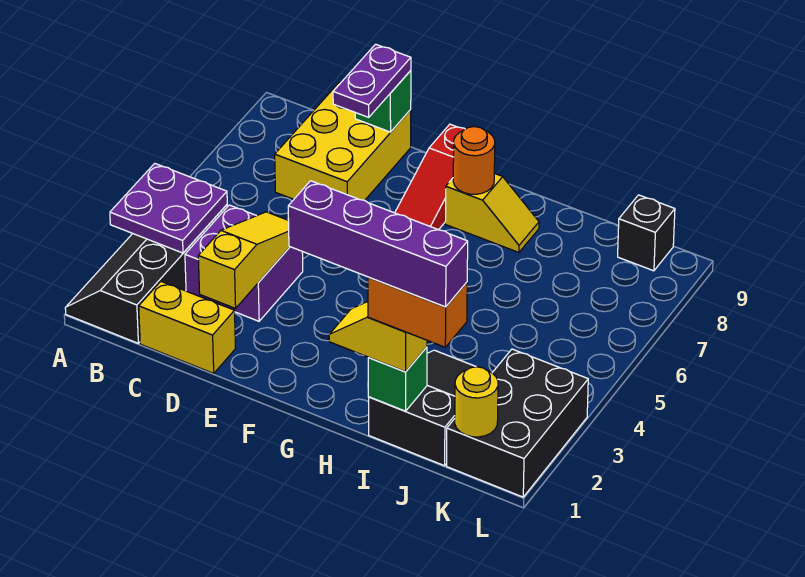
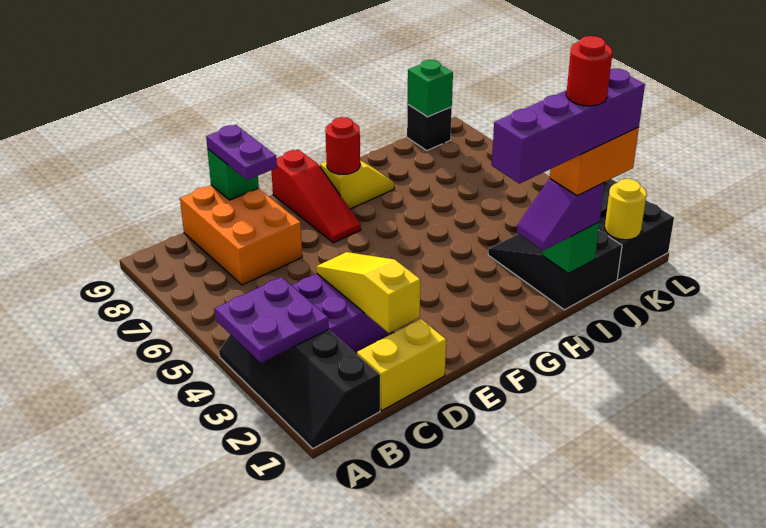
yellow brick C7:D9 level 1 -> orange brick C7:D9 level 1
orange round brick G8 level 2 -> red round brick G8 level 2
yellow slope H1:I1 level 3 top I -> purple slope H1:I1 level 3 top I
none -> red round brick I1 level 6
none -> green brick K9 level 2

